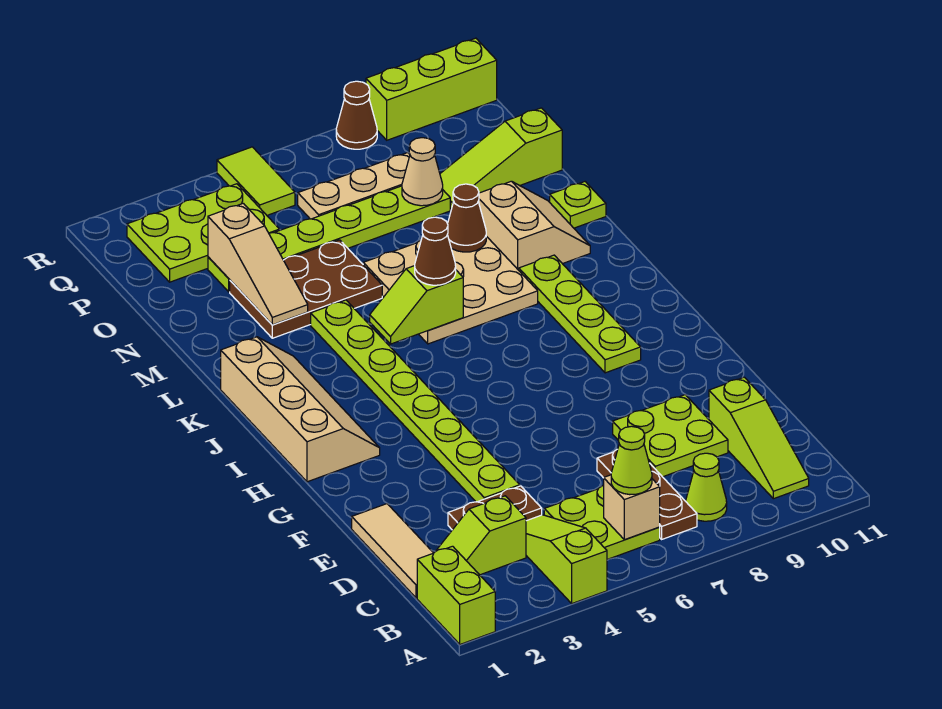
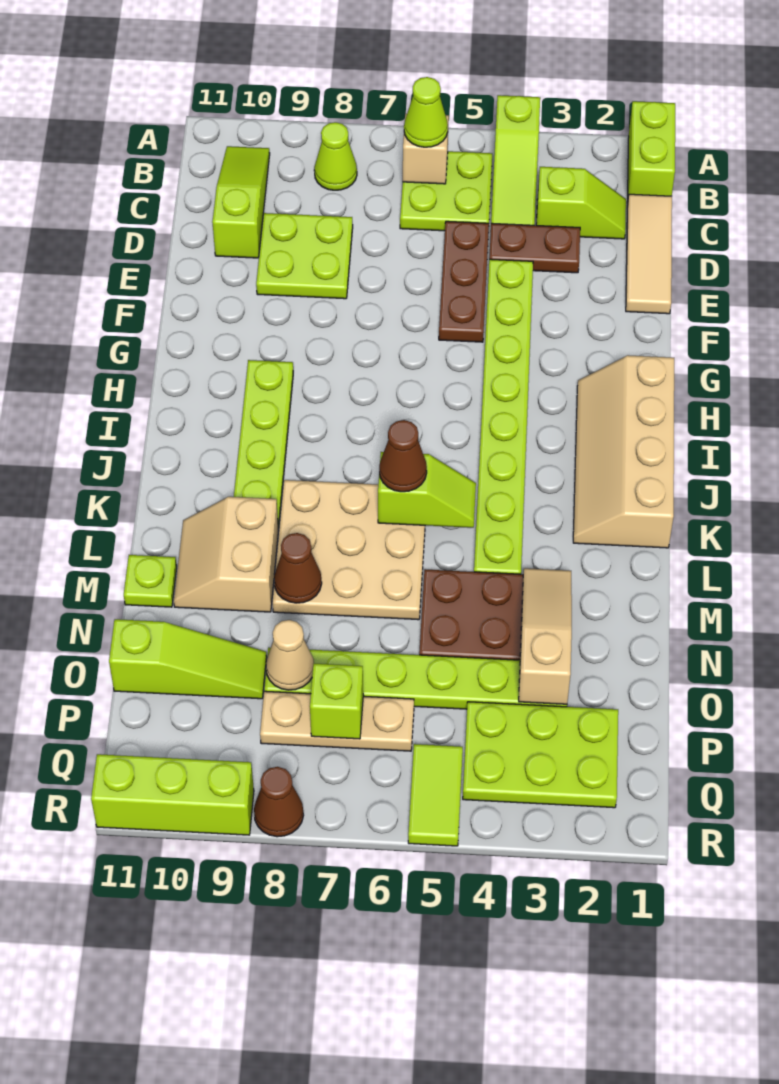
brown plate B7:D7 level 1 -> brown plate D5:F5 level 1
none -> lime brick P7 level 2

